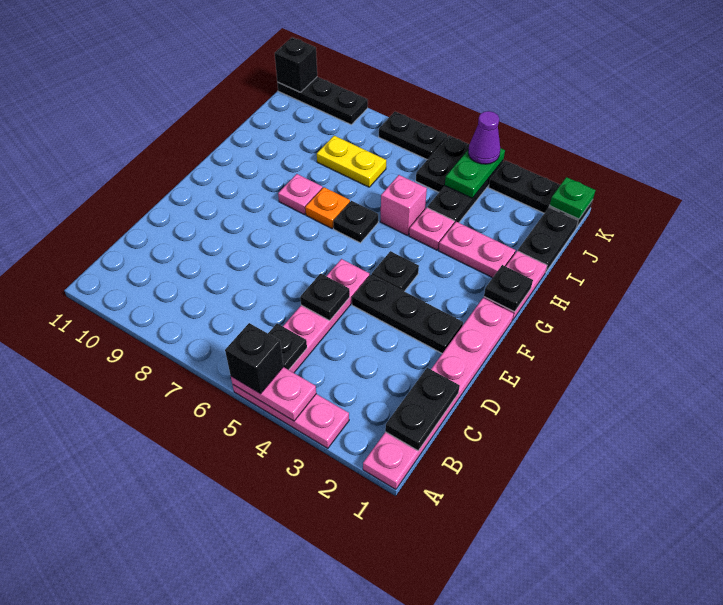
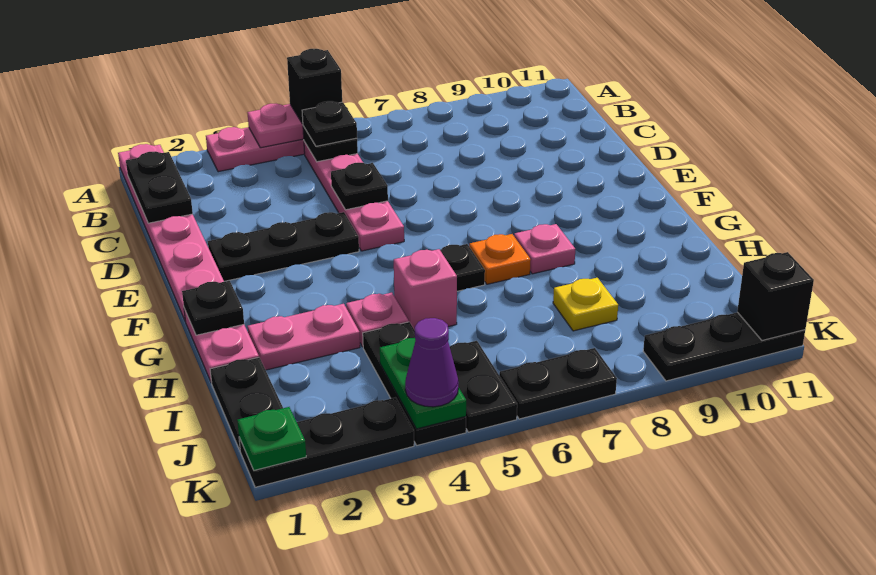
black plate F4 level 1 -> black plate B5 level 3
yellow plate I7:I8 level 1 -> yellow plate I8 level 1

